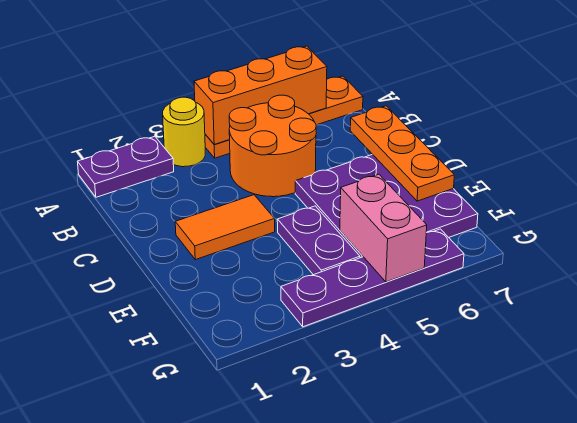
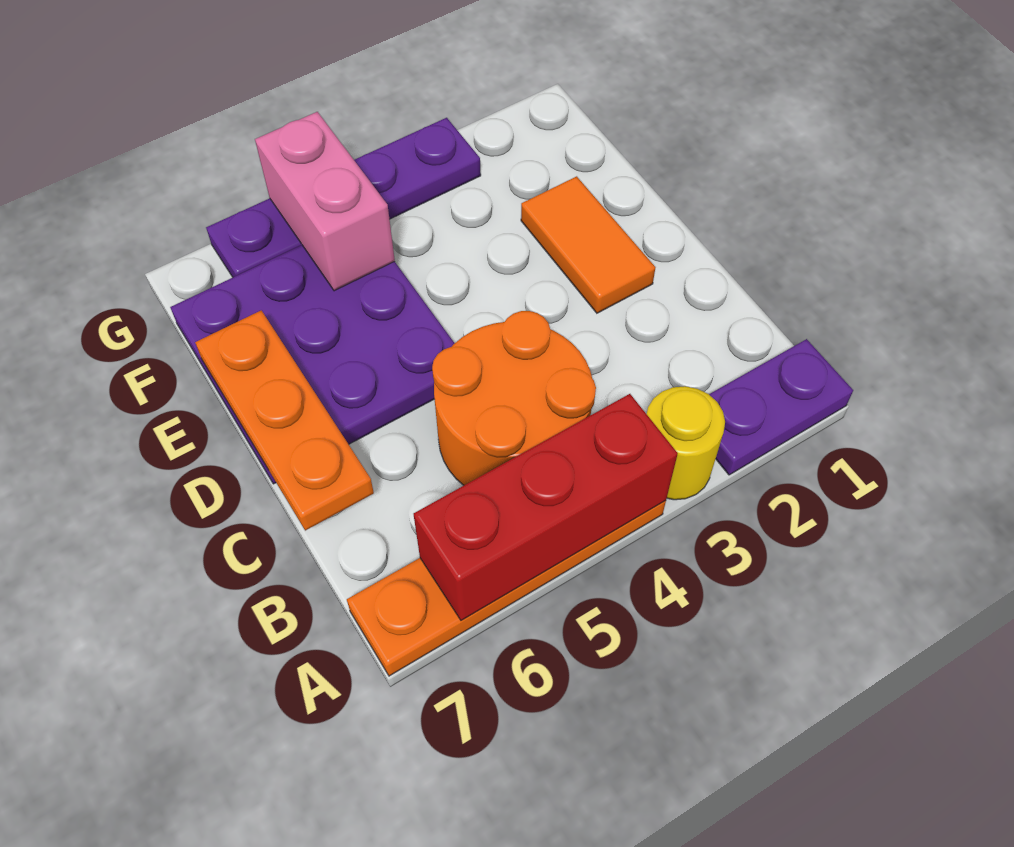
orange brick A4:A6 level 2 -> red brick A4:A6 level 2
orange tile D2:D3 level 1 -> orange tile D2:E2 level 1
purple plate E4:F4 level 1 -> none

